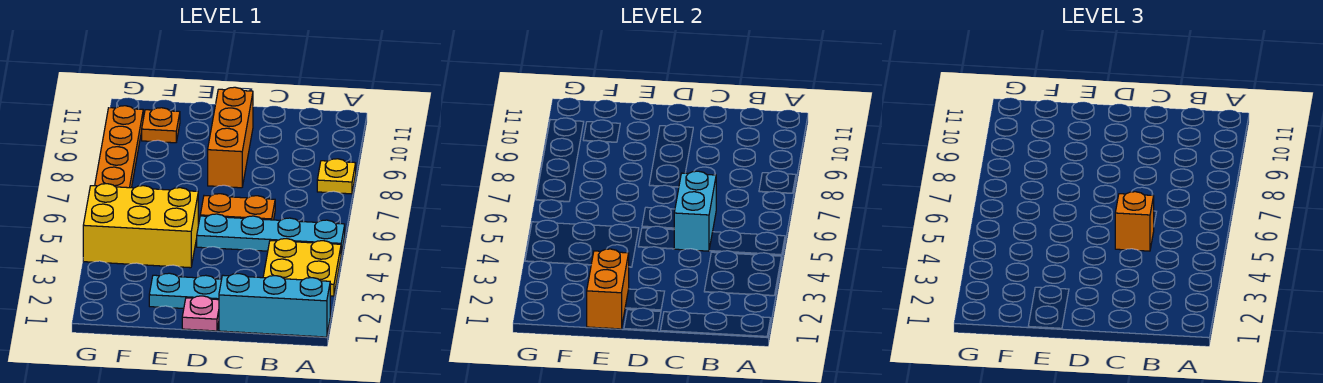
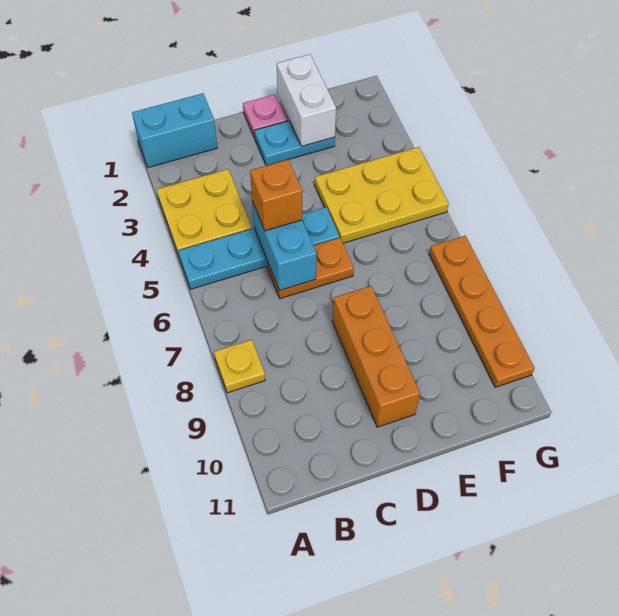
cyan brick A1:C1 level 1 -> cyan brick A1:B1 level 1
orange brick E1:E2 level 2 -> white brick E1:E2 level 2
yellow brick E4:G5 level 1 -> yellow plate E4:G5 level 1
orange plate F10 level 1 -> none

